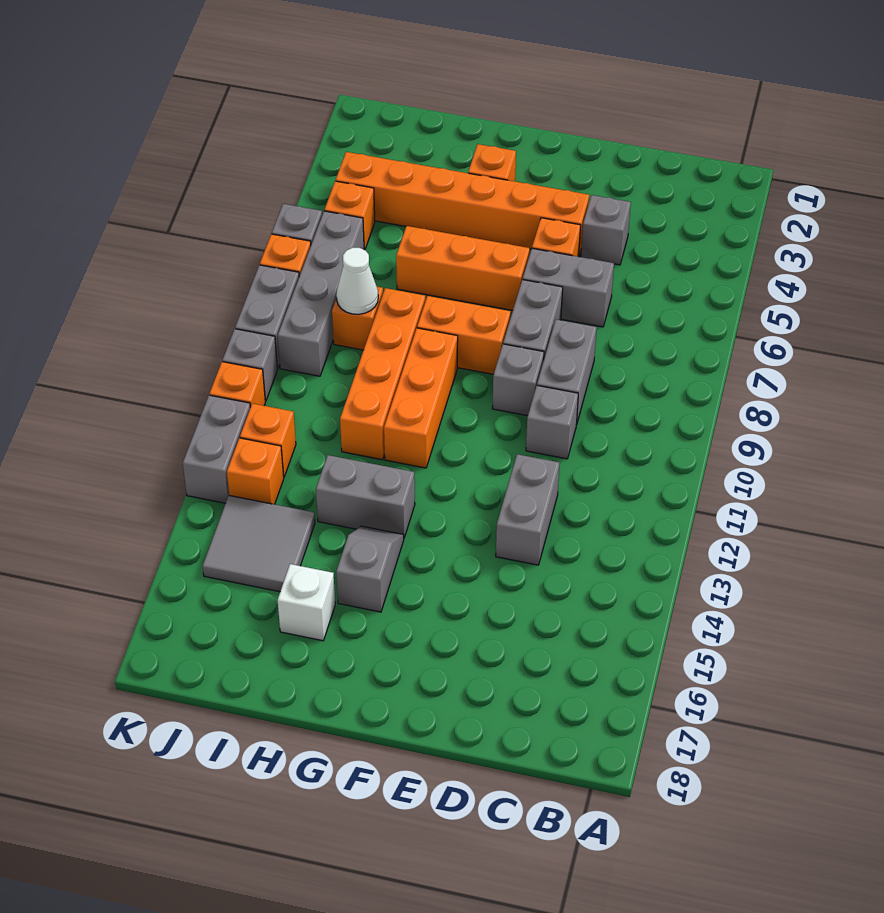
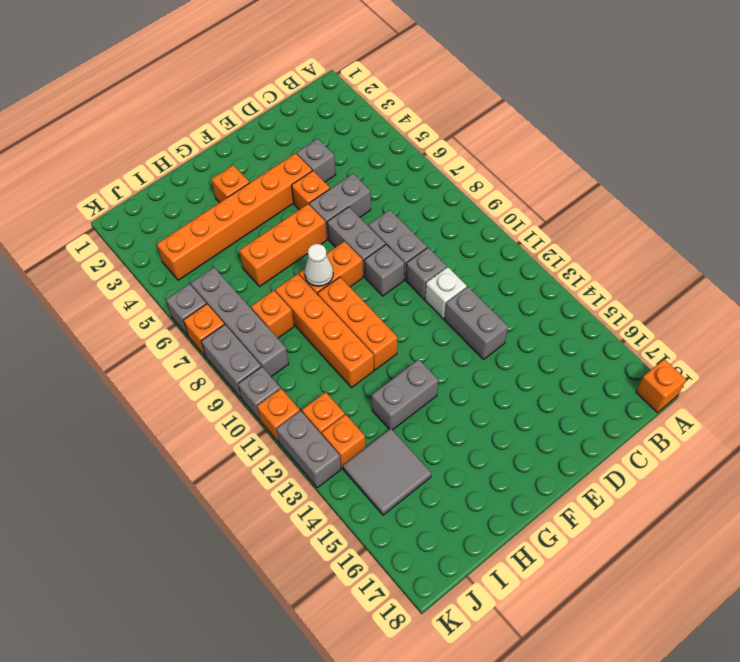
grey slope G14:G15 level 1 top 15 -> none
white brick H16 level 1 -> white brick D11 level 1
white cone I8 level 2 -> white cone G8 level 2
orange brick J5 level 1 -> orange brick A18 level 1

